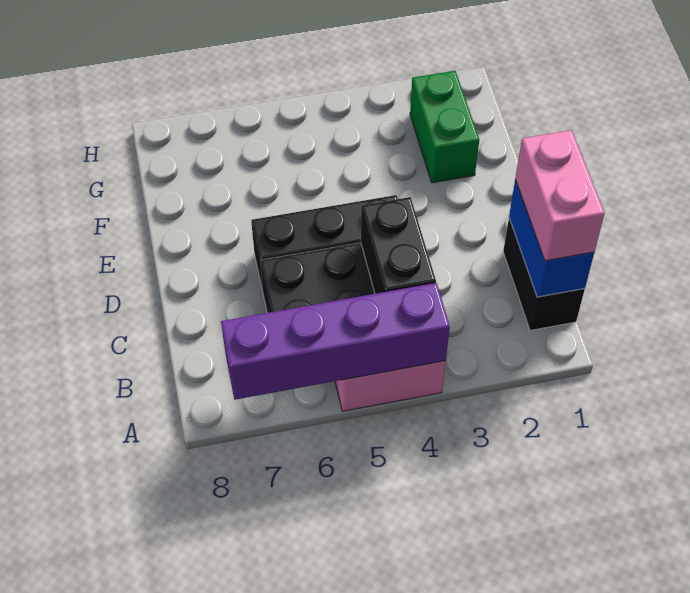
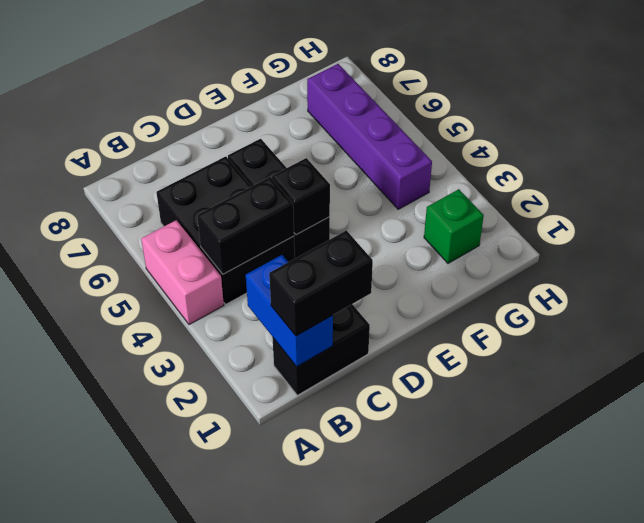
purple brick A4:A7 level 2 -> purple brick G4:G7 level 1
blue brick B1:C1 level 2 -> blue brick B1:B2 level 2
pink brick B1:C1 level 3 -> black brick B1:C1 level 3
none -> black brick D4 level 2
green brick F2:G2 level 1 -> green brick G2 level 1

